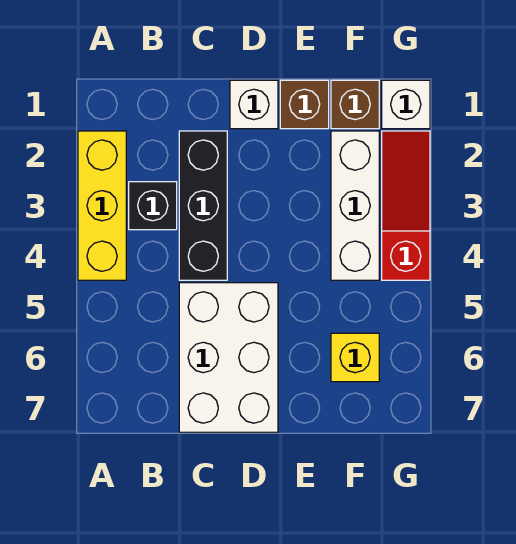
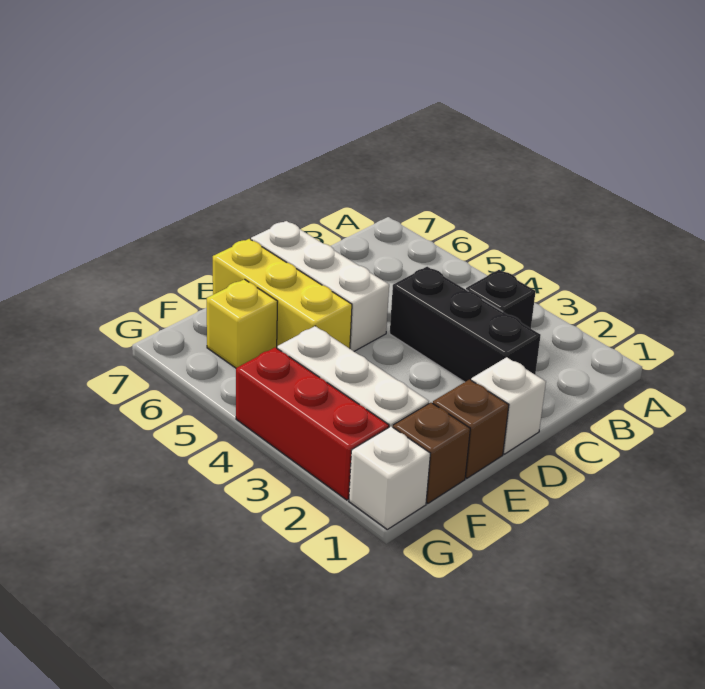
yellow brick A2:A4 level 1 -> yellow brick E5:E7 level 1
white brick C5:D7 level 1 -> white brick D5:D7 level 1
red slope G2:G4 level 1 top 4 -> red brick G2:G4 level 1

